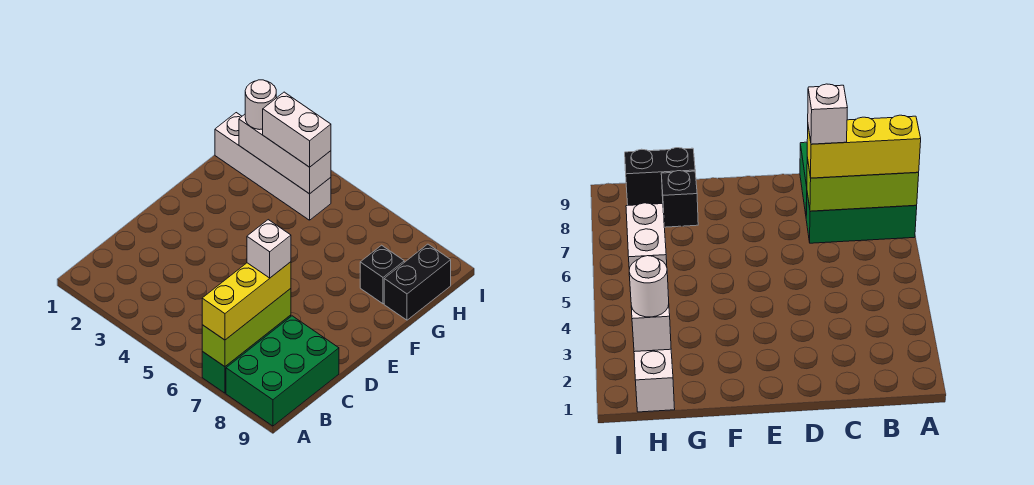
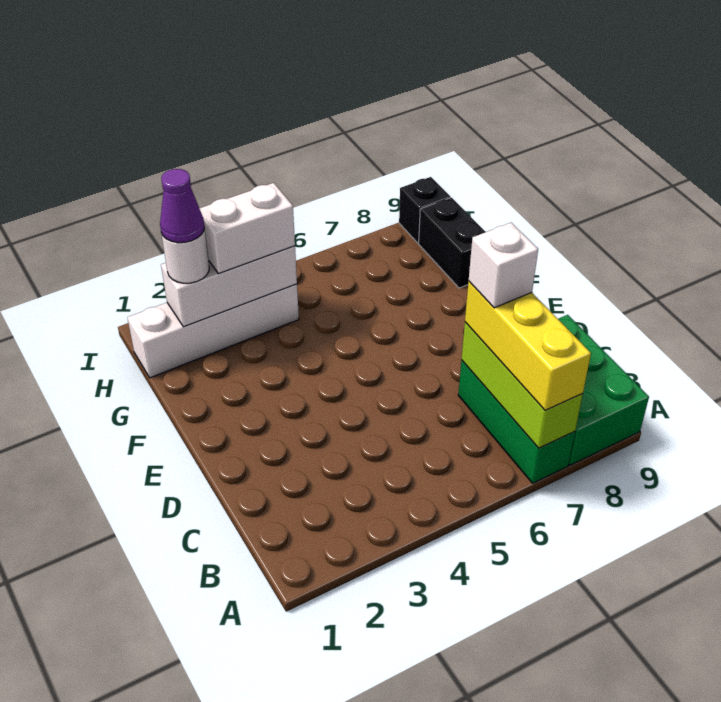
black brick G8 level 1 -> black brick I9 level 1
none -> purple cone H2 level 4

